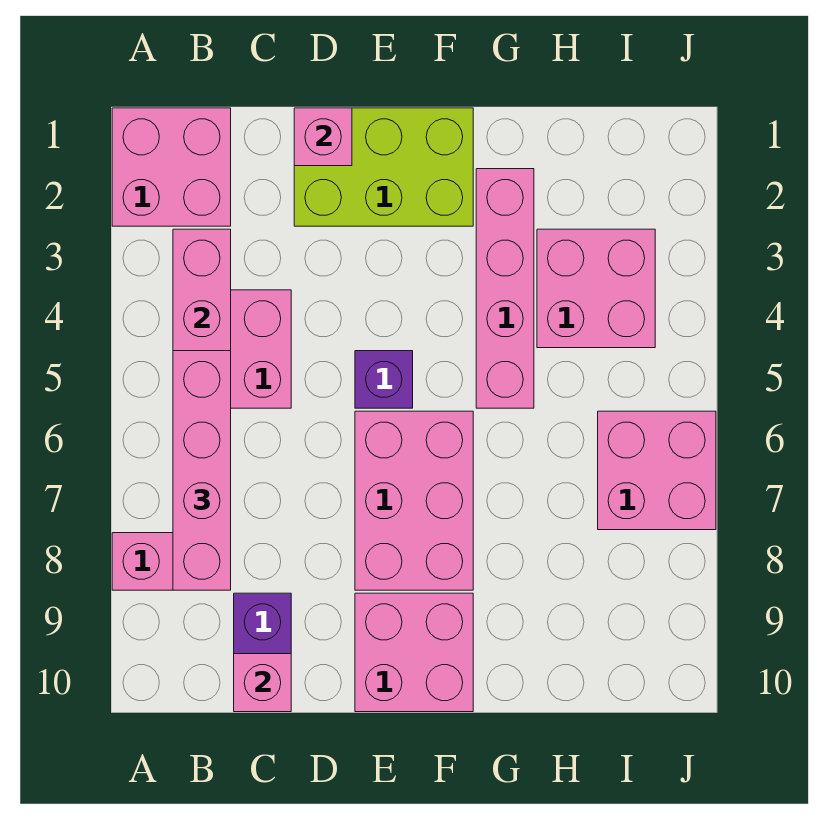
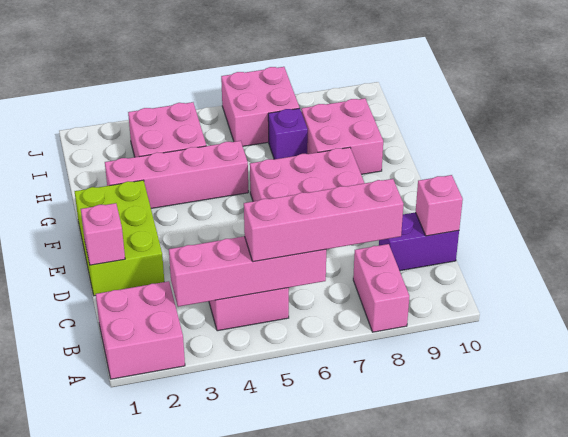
purple brick E5 level 1 -> purple brick H7 level 1
pink brick E9:F10 level 1 -> pink brick G8:H9 level 1

